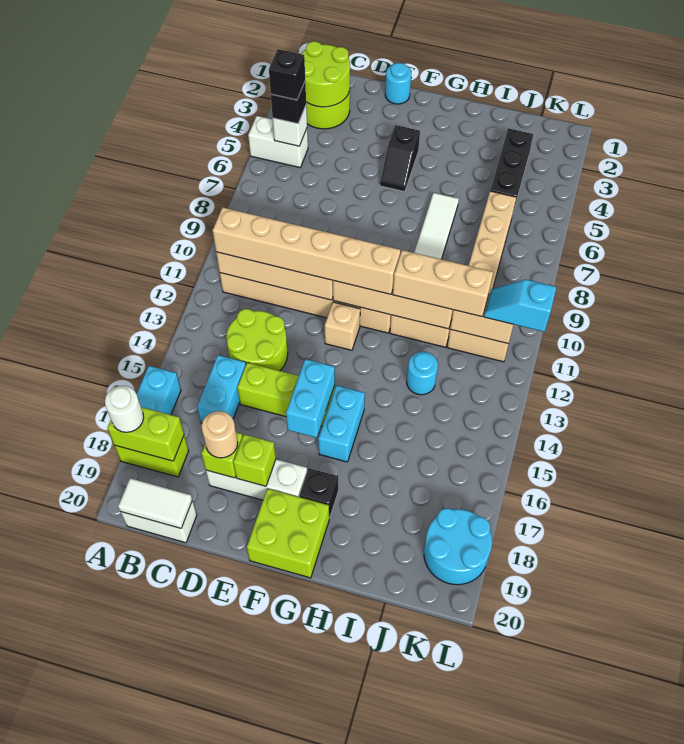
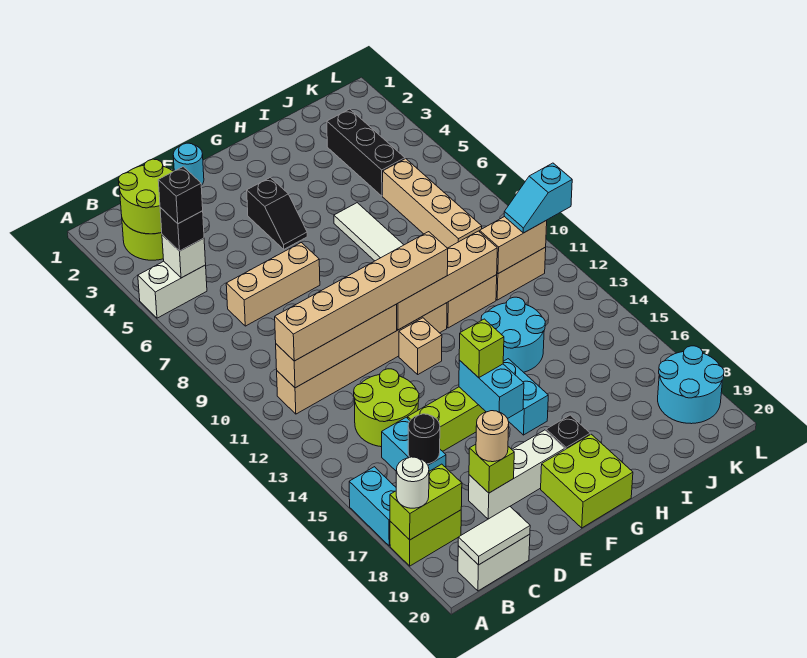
none -> black round brick C16 level 2
lime brick E18 level 2 -> lime brick F15 level 3
tan brick H11:J11 level 3 -> tan brick C7:E7 level 1
cyan round brick I13 level 1 -> cyan round brick H13:I14 level 1

